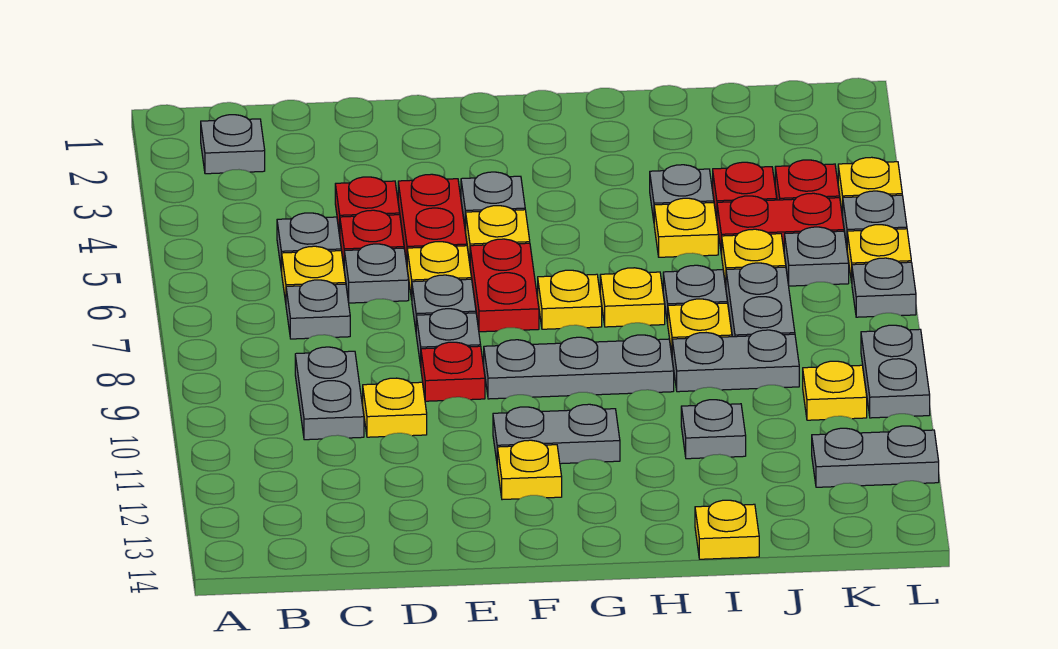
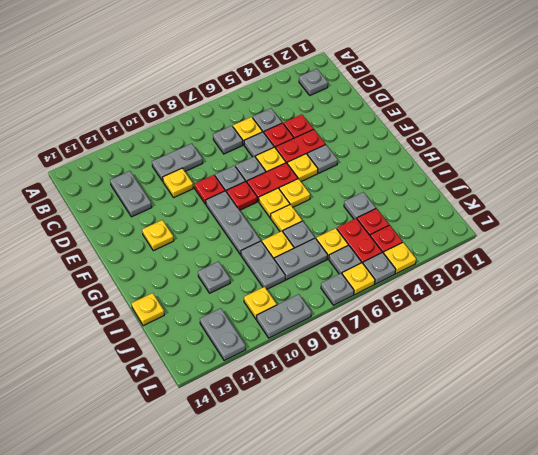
none -> red plate F8 level 1
grey plate F11:G11 level 1 -> grey plate C12:D12 level 1
yellow plate I5 level 1 -> yellow plate G6 level 1

